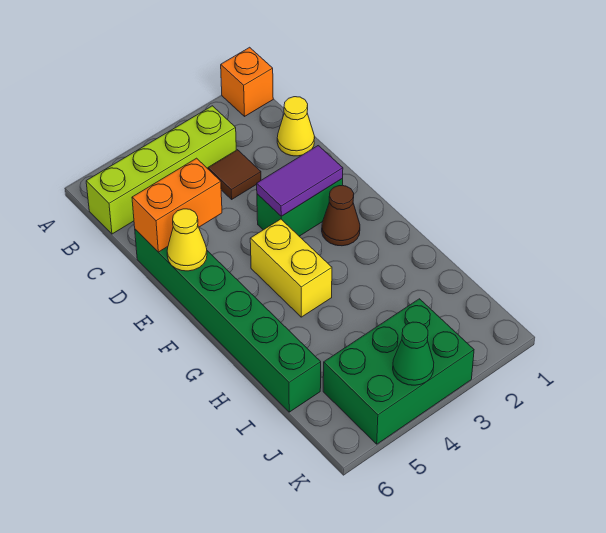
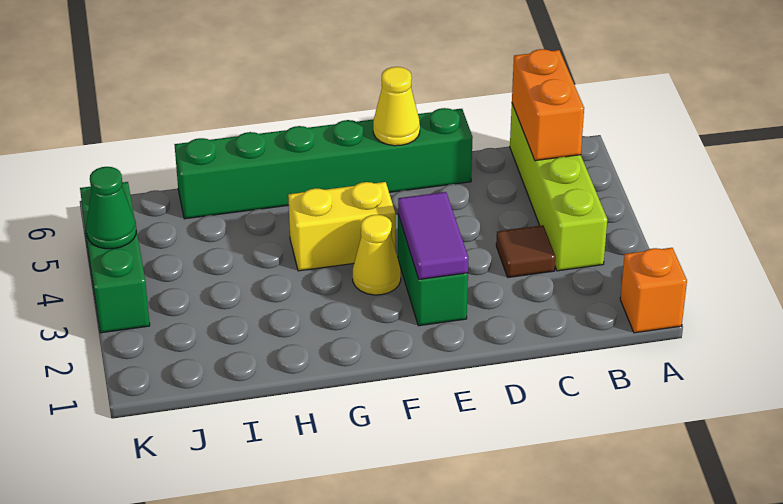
yellow cone C1 level 1 -> yellow cone F3 level 1
orange brick D5:D6 level 2 -> orange brick B5:B6 level 2
brown cone F2 level 1 -> none
green brick J3:K5 level 1 -> green brick K3:K5 level 1

